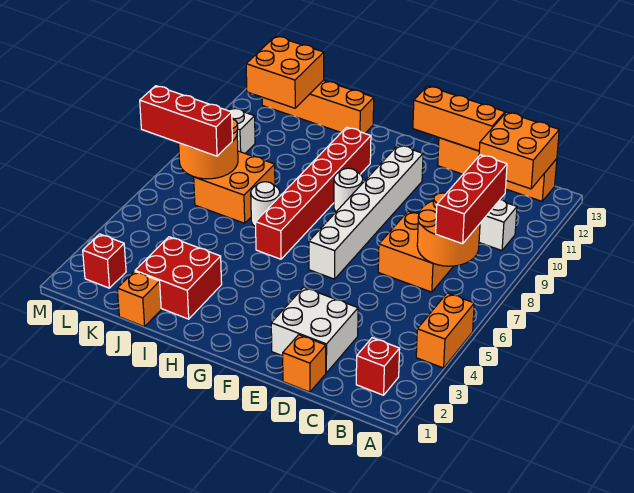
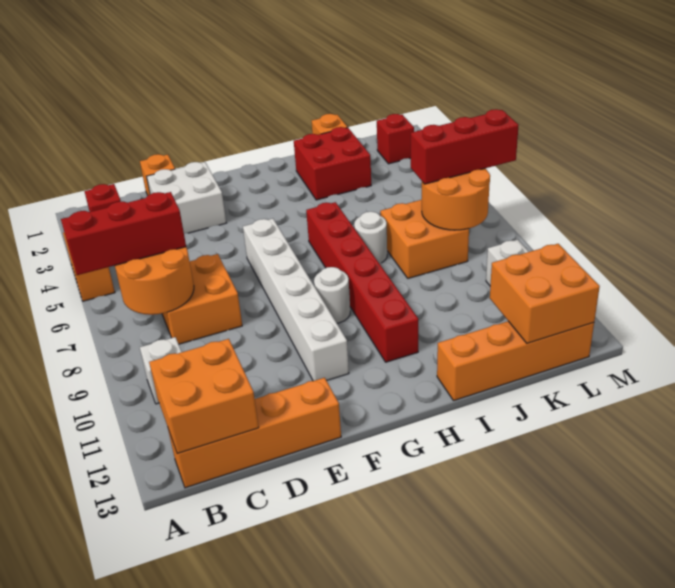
red brick B7:B9 level 3 -> red brick A7:C7 level 3
orange brick D13:F13 level 2 -> none

